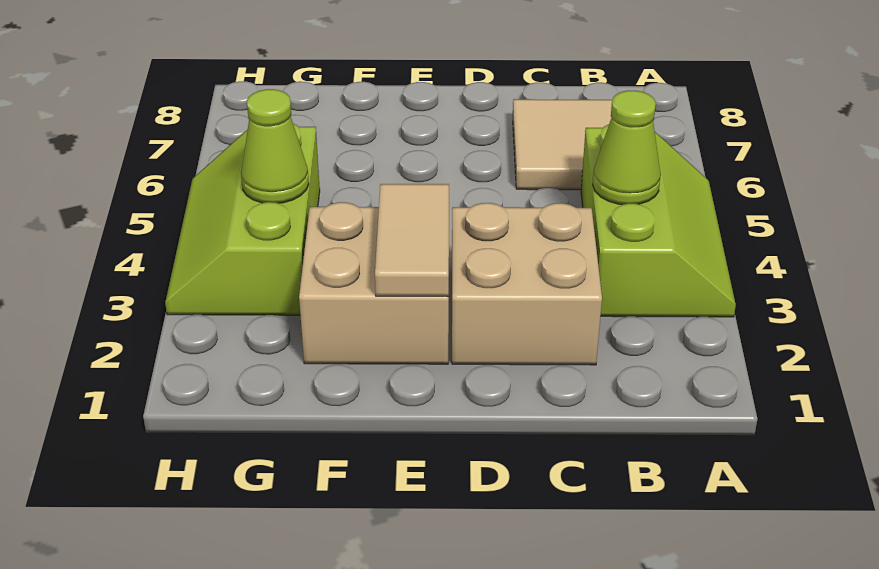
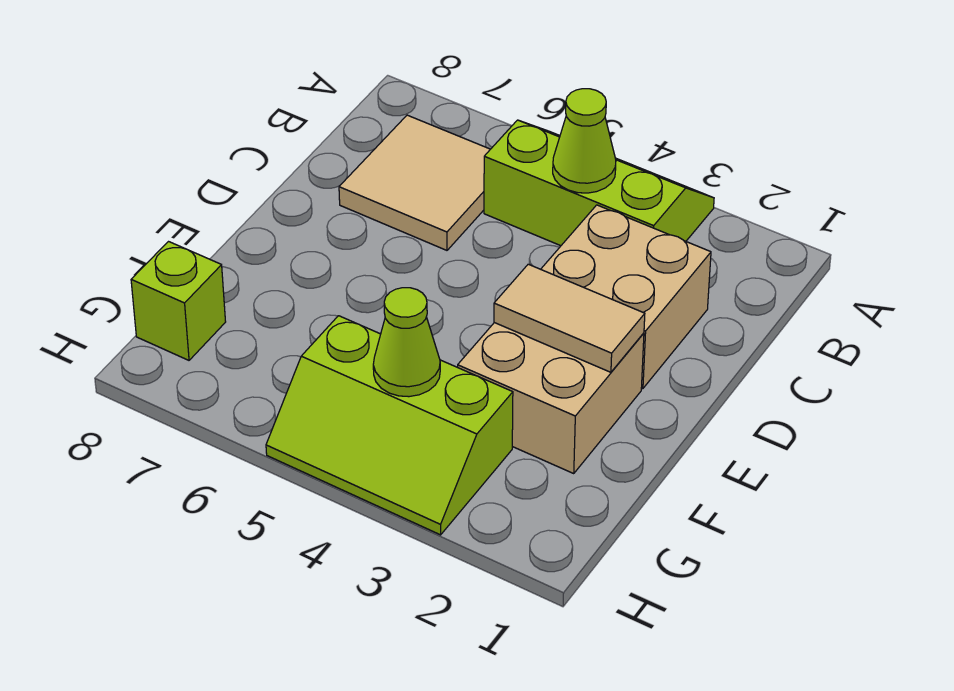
none -> lime brick G8 level 1

